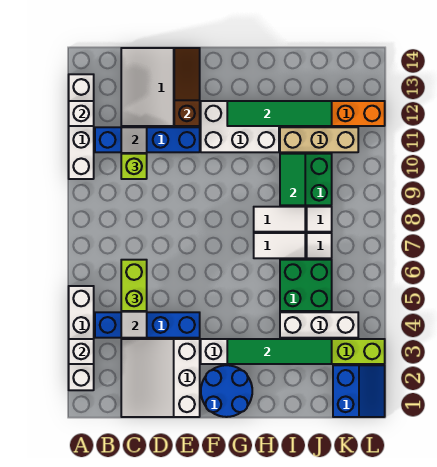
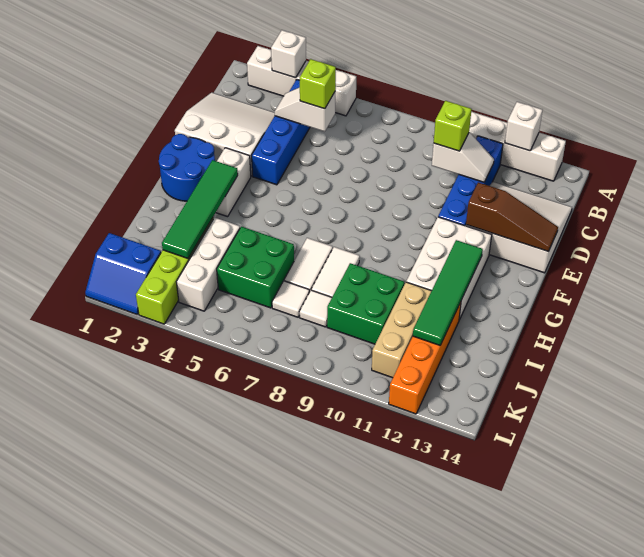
lime brick C5:C6 level 3 -> lime brick C5 level 3
green tile I9:I10 level 2 -> none

